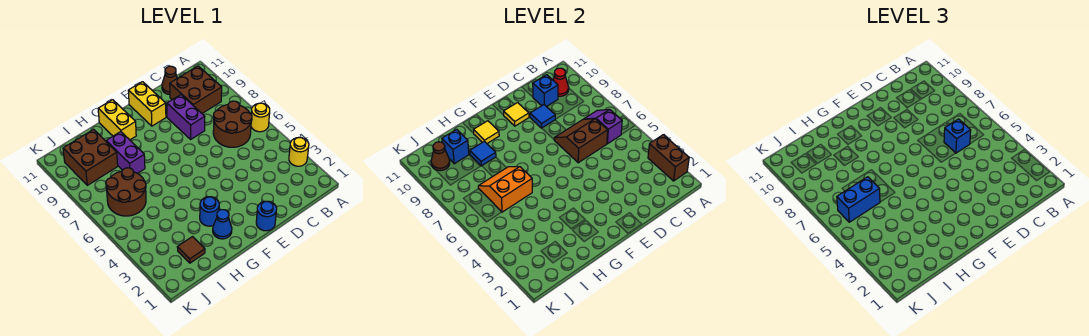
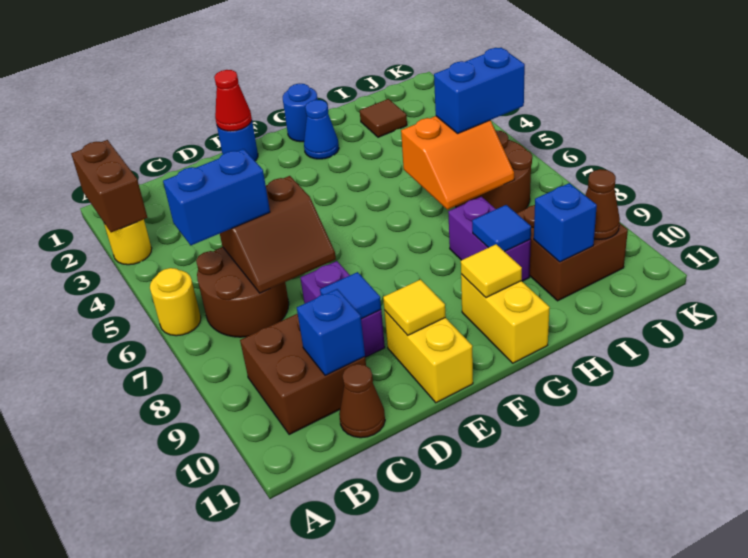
purple slope B6:B7 level 2 top 6 -> none
red cone B10 level 2 -> red cone E1 level 2
blue brick C6 level 3 -> blue brick B6:C6 level 3
blue round brick G3 level 1 -> blue round brick G1 level 1

